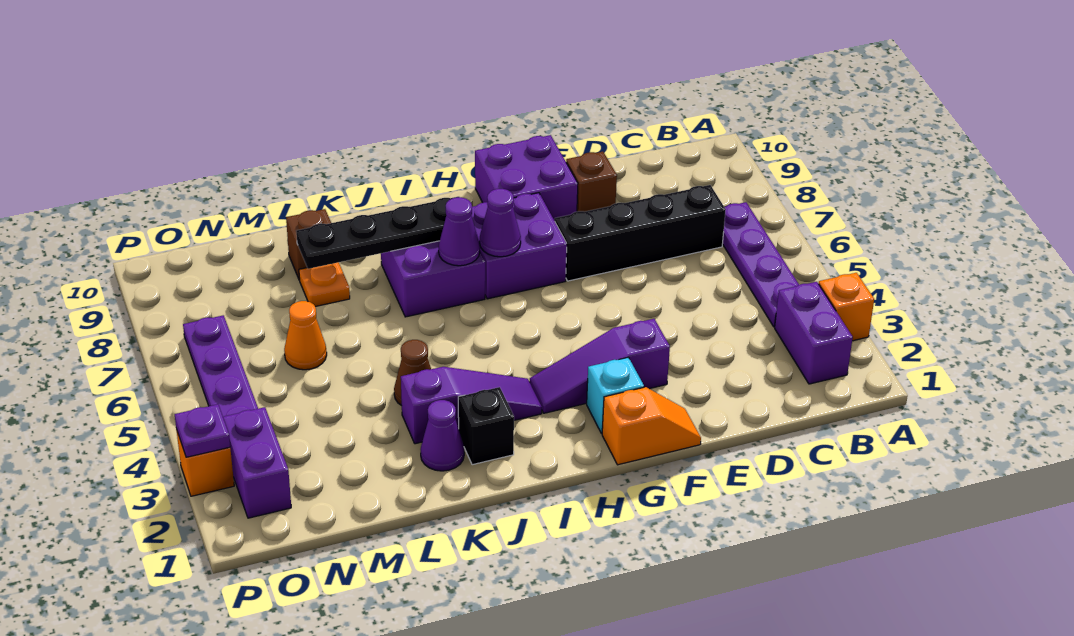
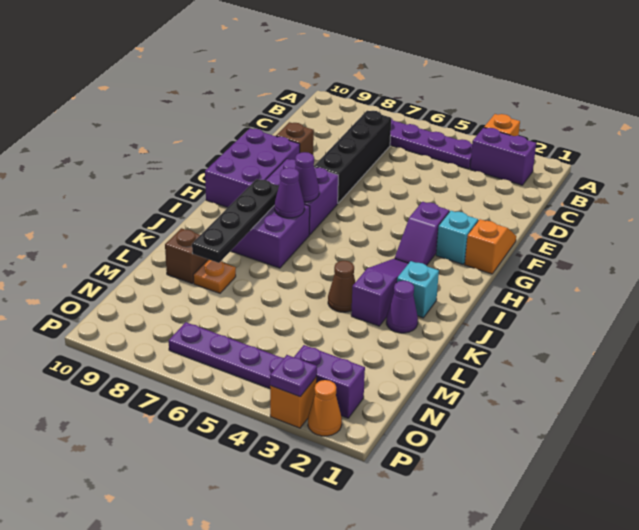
purple slope F3:H3 level 1 top F -> purple slope G3:H3 level 1 top G
purple brick F9:G10 level 1 -> purple brick F9:H10 level 1
black brick J2 level 1 -> cyan brick J2 level 1
orange cone M6 level 1 -> orange cone P2 level 1

